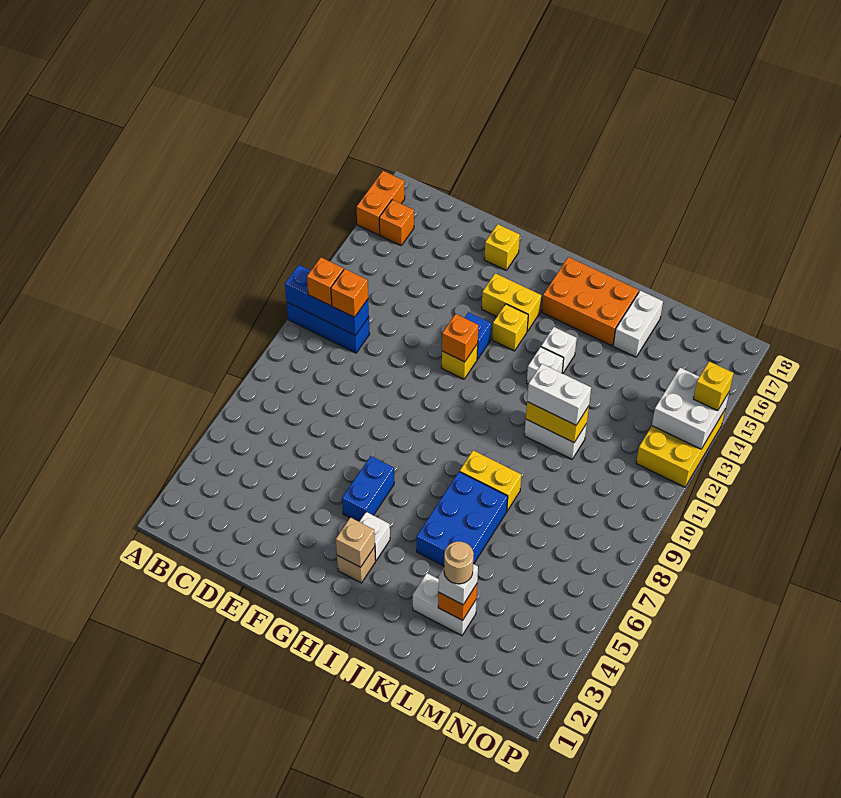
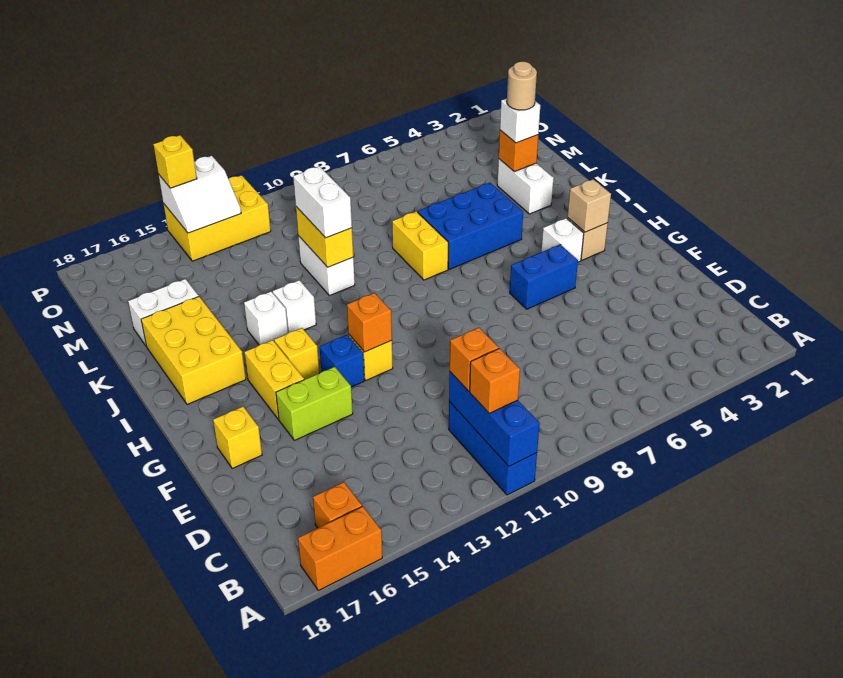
none -> lime brick F14:F15 level 1
orange brick I16:K17 level 1 -> yellow brick I16:K17 level 1
white brick O13:P14 level 2 -> white slope O13:P14 level 2 top P

